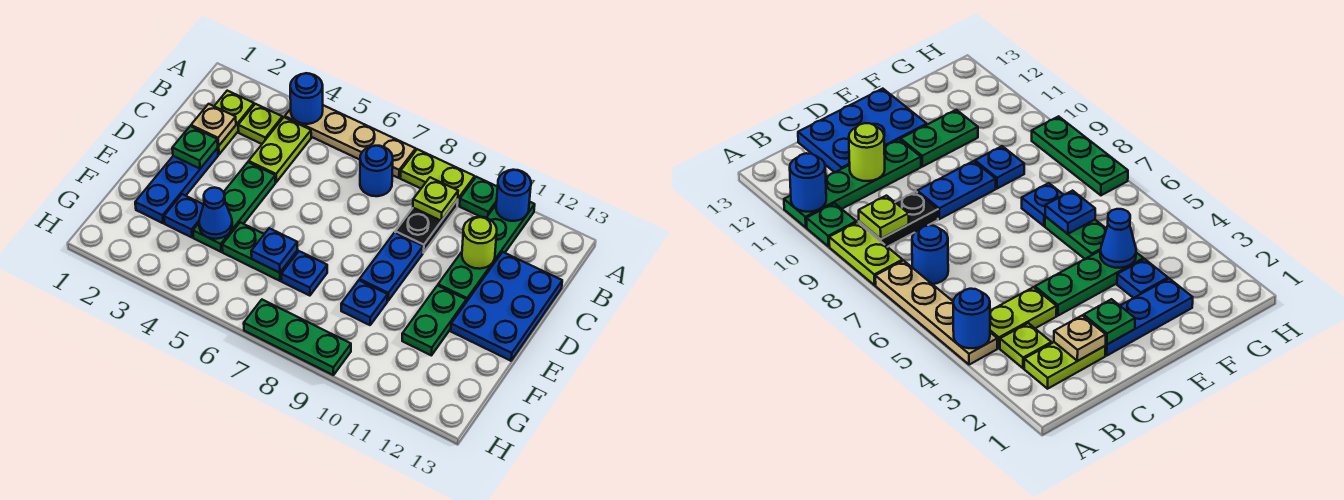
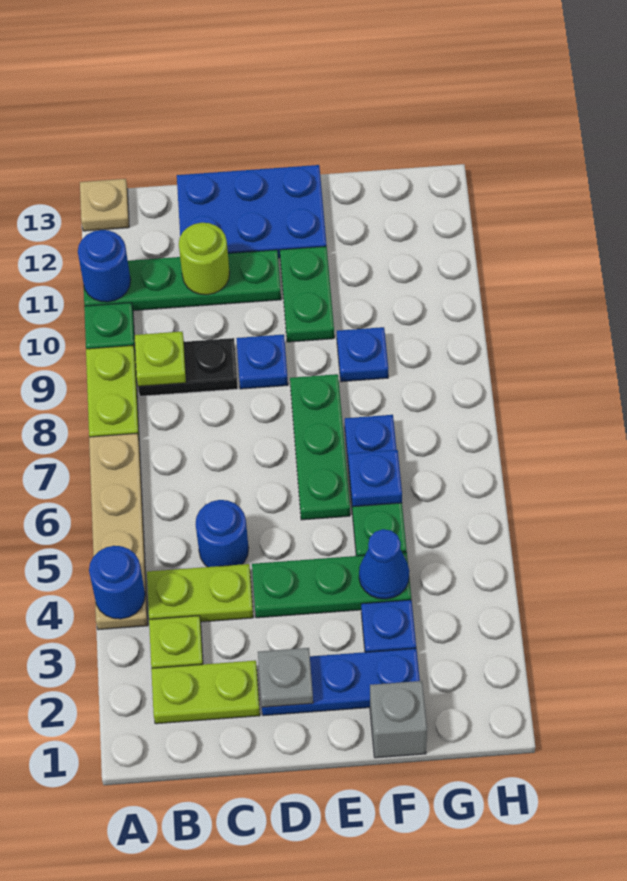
blue round brick B7 level 1 -> blue round brick C5 level 1
tan plate C2 level 2 -> tan plate A13 level 1
green plate D2 level 2 -> grey plate D2 level 2
blue plate D9:E9 level 1 -> blue plate D9 level 1
green plate E11:F11 level 1 -> green plate E10:E11 level 1
none -> grey brick F1 level 1
green plate H7:H9 level 1 -> green plate E6:E8 level 1

